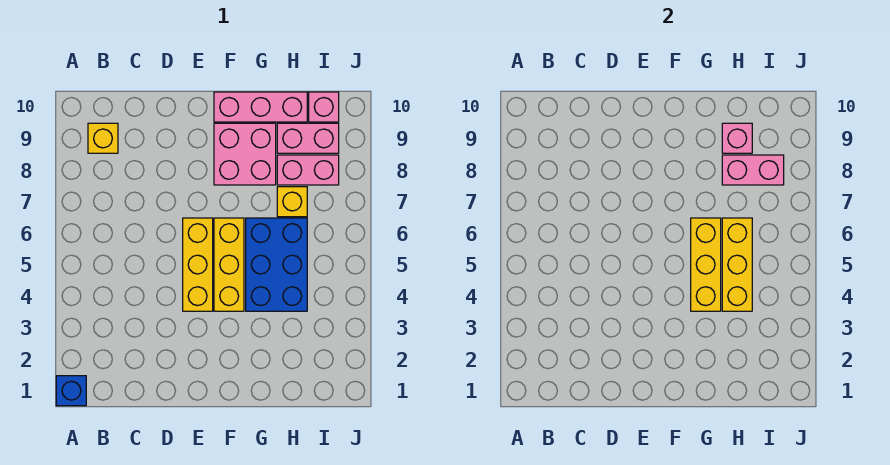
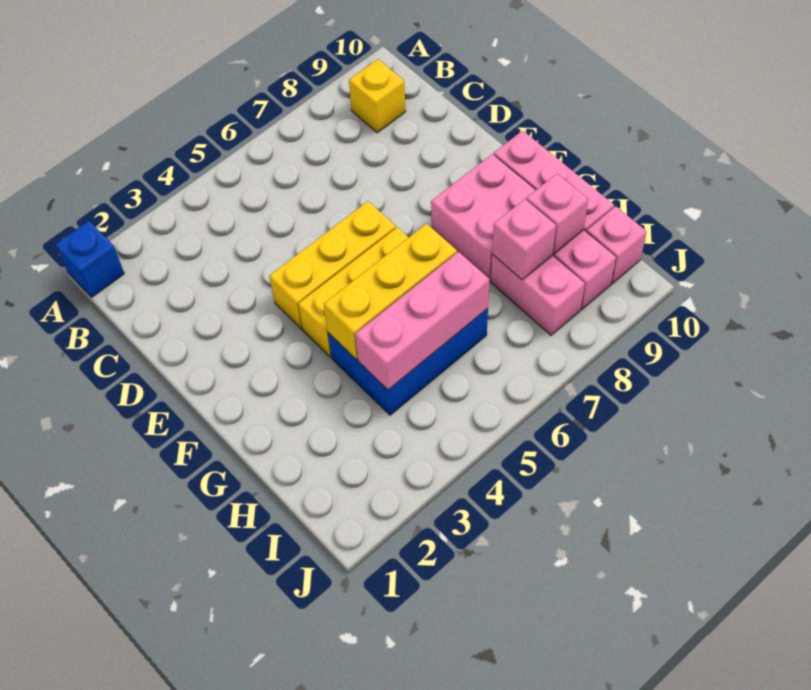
yellow brick H4:H6 level 2 -> pink brick H4:H6 level 2
yellow brick H7 level 1 -> none
pink brick H8:I8 level 2 -> pink brick H8 level 2

